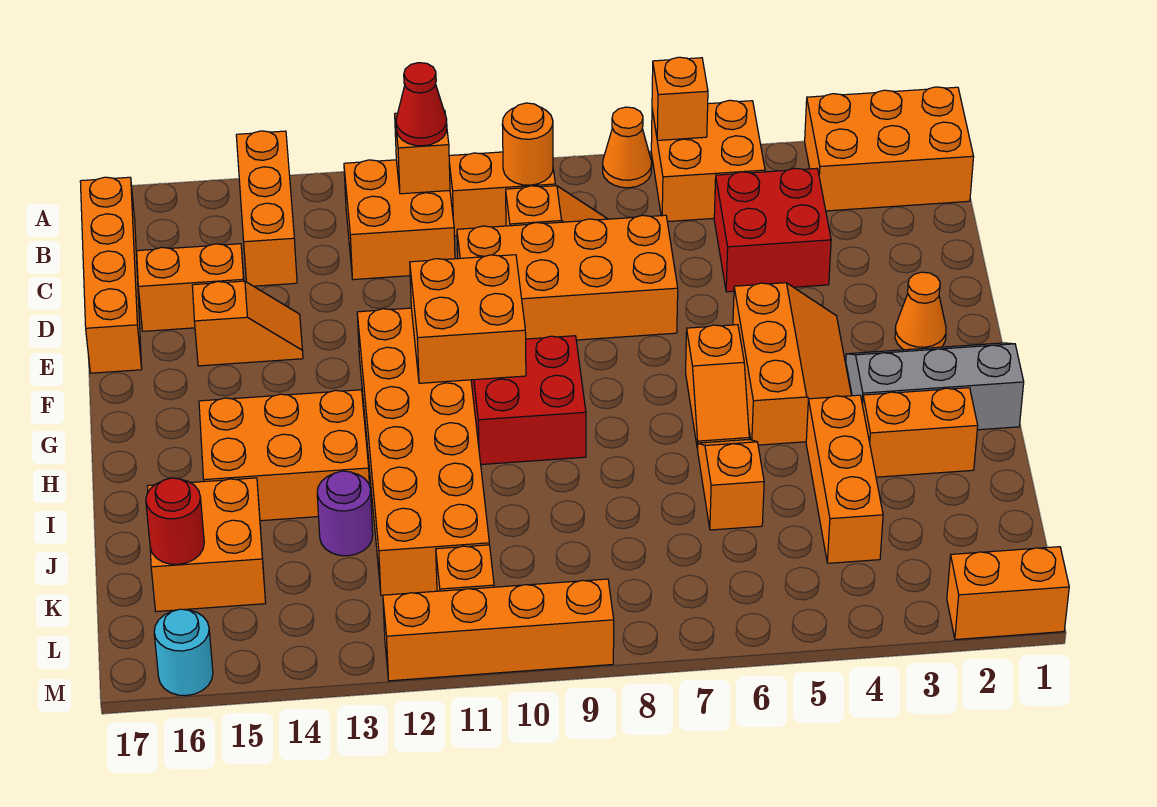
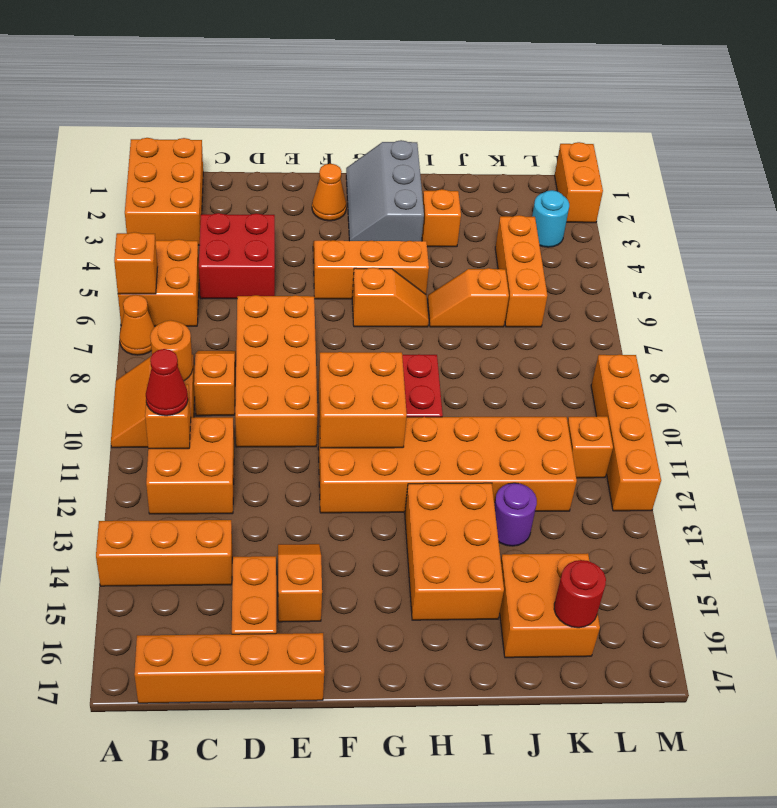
orange brick I2:I3 level 1 -> orange brick I3 level 1
orange brick I4:K4 level 1 -> orange brick K4:K6 level 1
cyan round brick M16 level 1 -> cyan round brick L3 level 1

